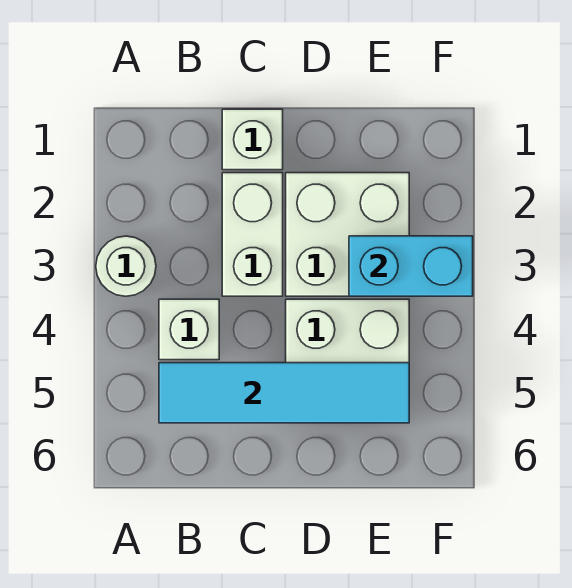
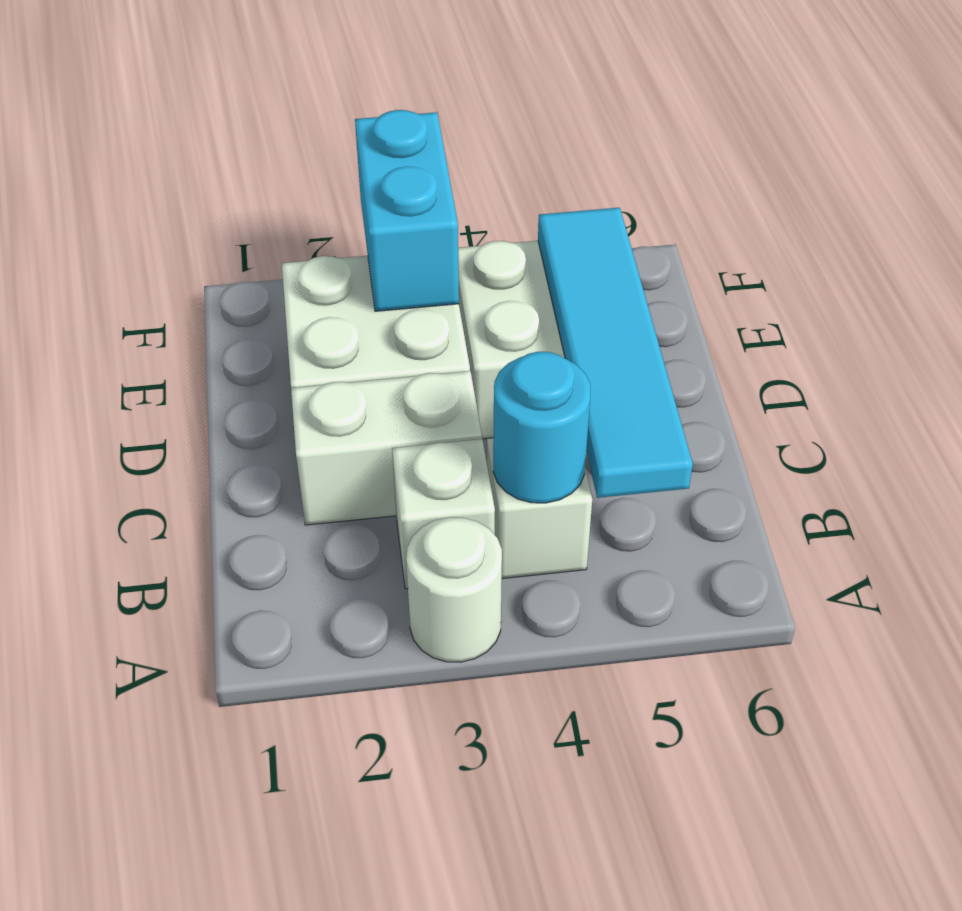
none -> cyan round brick B4 level 2
white brick C1 level 1 -> white brick B3 level 1

